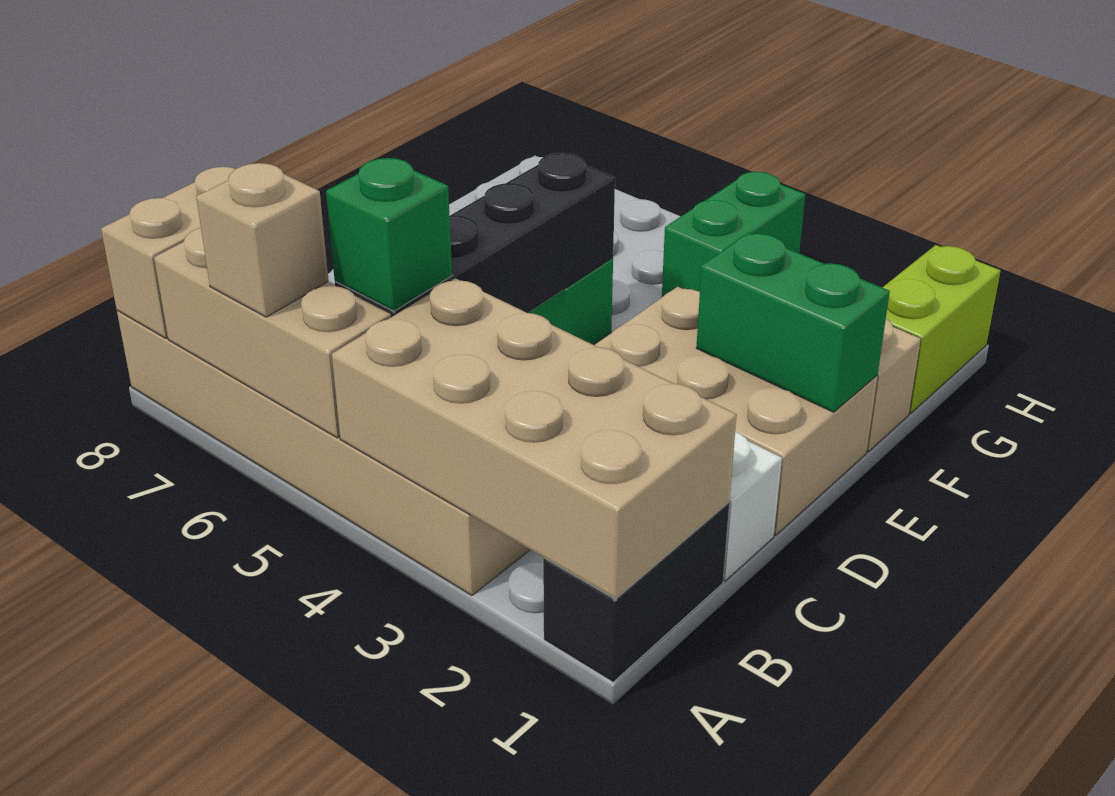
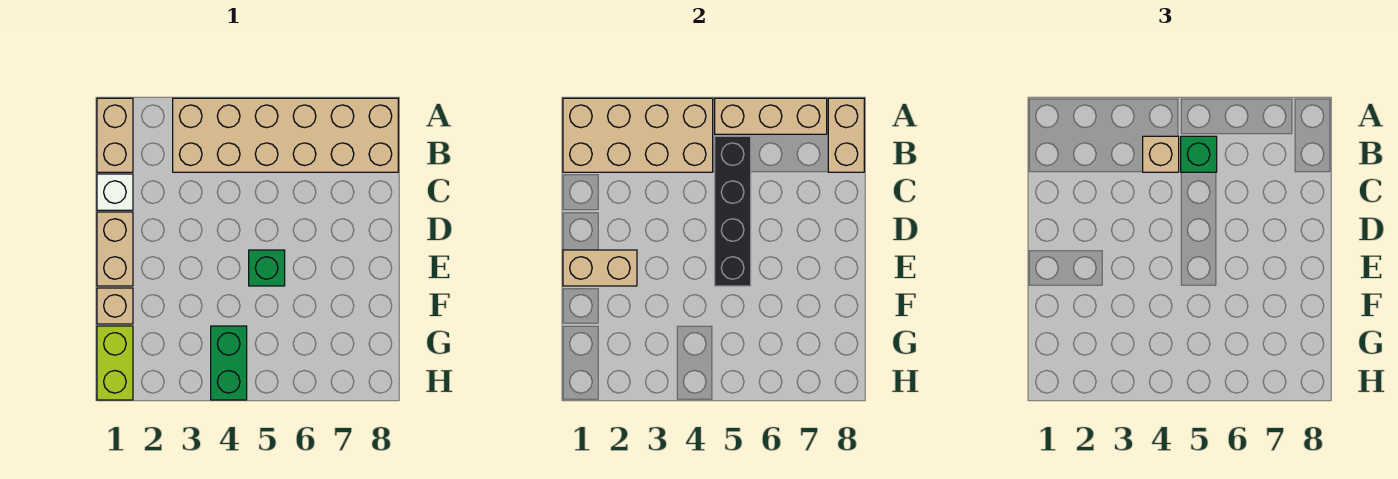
black brick A1:B1 level 1 -> tan brick A1:B1 level 1
tan brick A6 level 3 -> tan brick B4 level 3
tan brick D1:E3 level 1 -> tan brick D1:E1 level 1
green brick E1:E2 level 2 -> tan brick E1:E2 level 2

